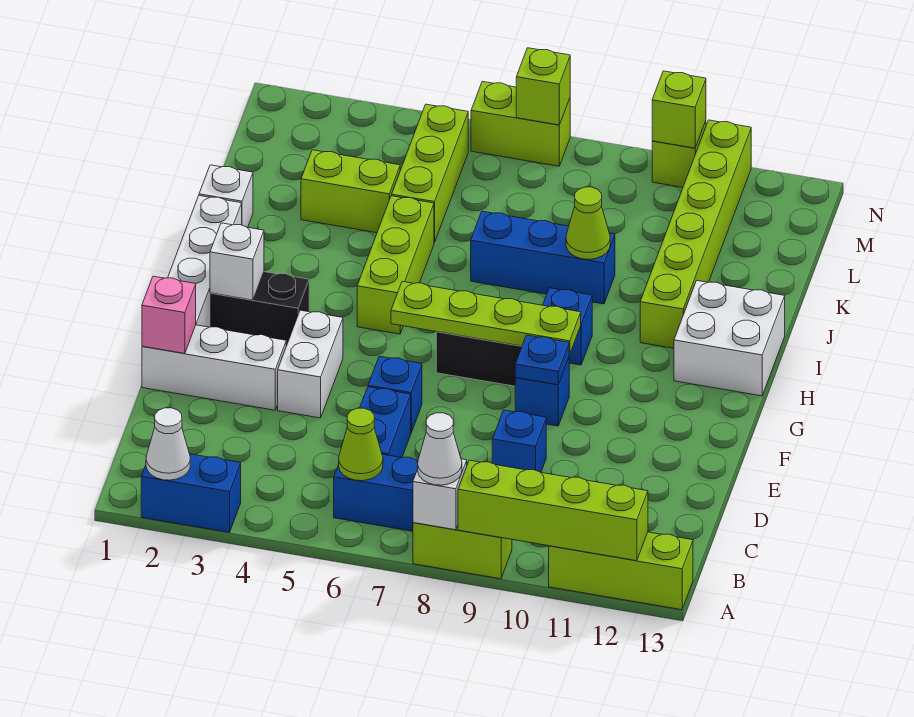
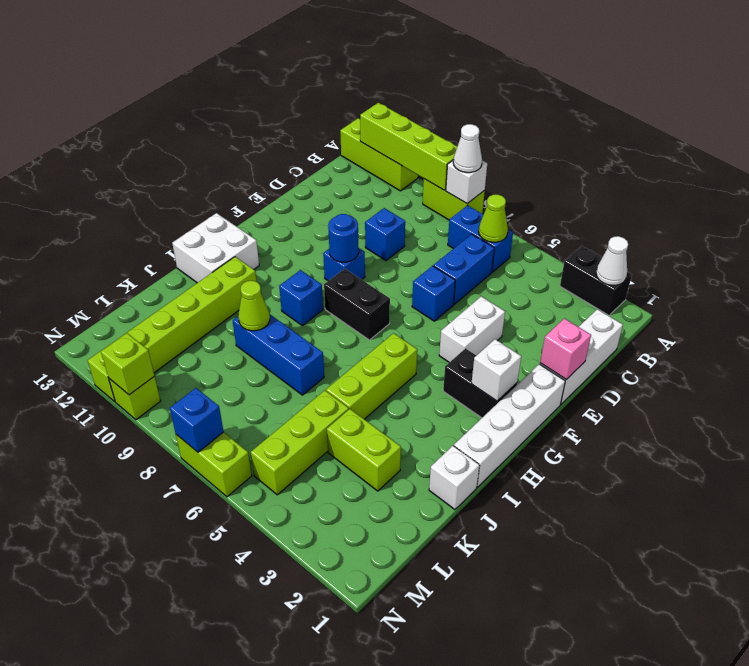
blue brick A2:A3 level 1 -> black brick A2:A3 level 1
white brick E1:E3 level 1 -> white brick C1:E1 level 1
blue plate F9 level 2 -> blue round brick F9 level 2
lime plate G6:G9 level 2 -> none
lime brick N7 level 2 -> blue brick N7 level 2

